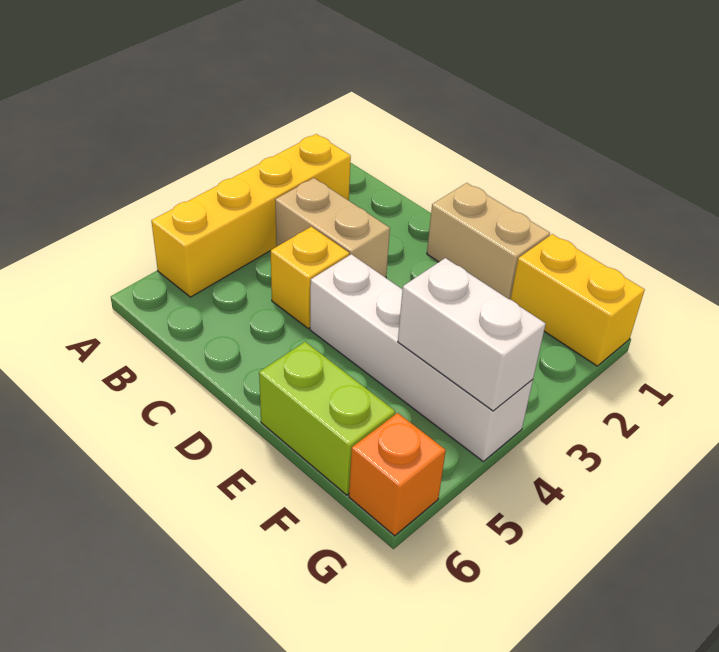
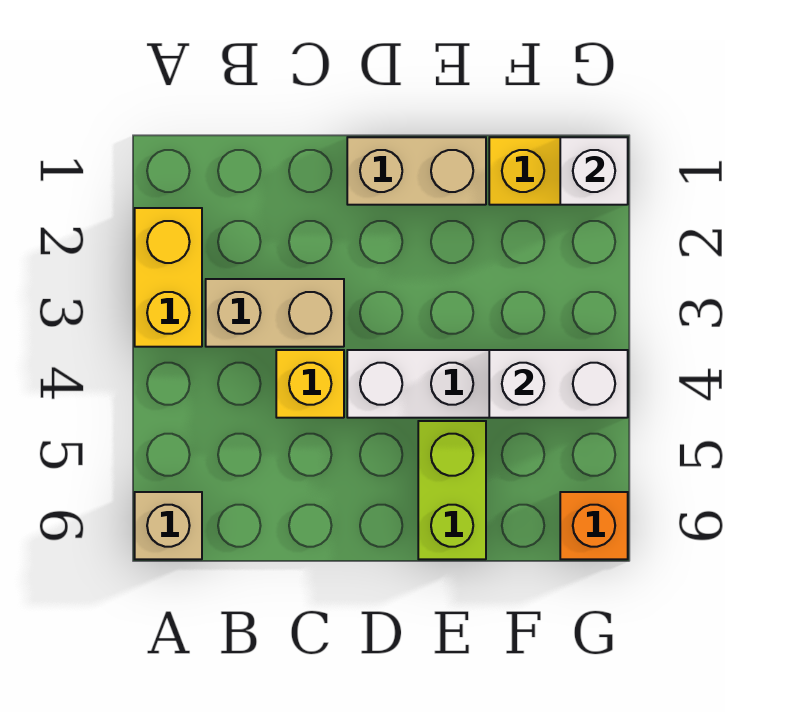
yellow brick A2:A5 level 1 -> yellow brick A2:A3 level 1
none -> tan brick A6 level 1
lime brick E6:F6 level 1 -> lime brick E5:E6 level 1
none -> white brick G1 level 2

